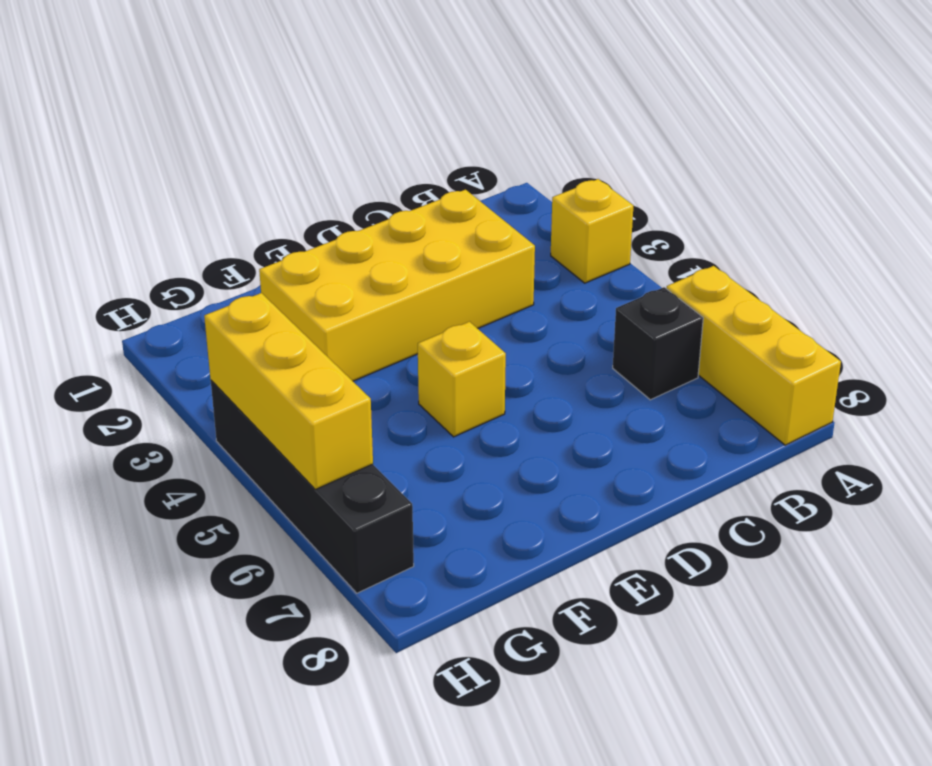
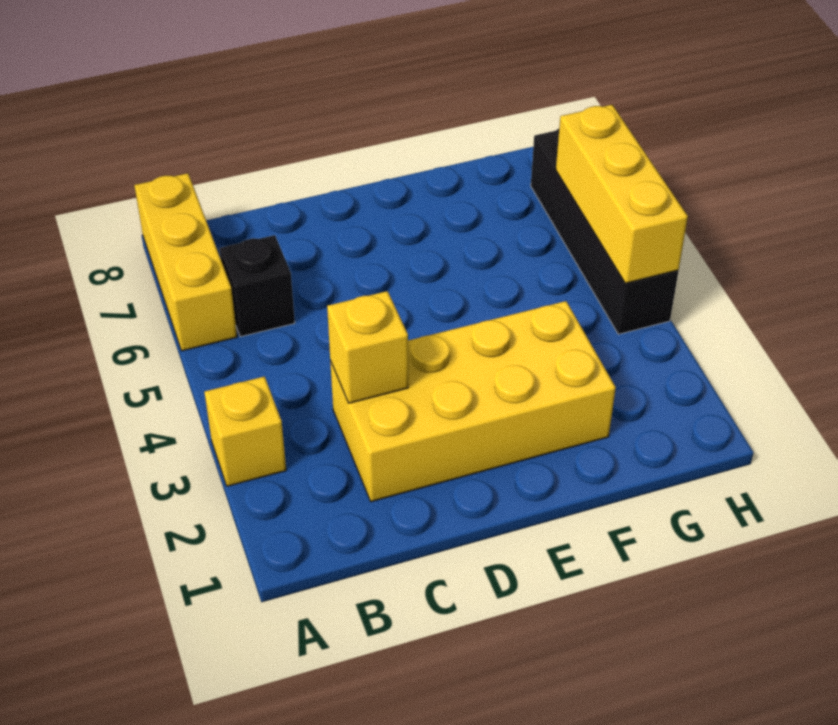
yellow brick E5 level 1 -> yellow brick C3 level 2

